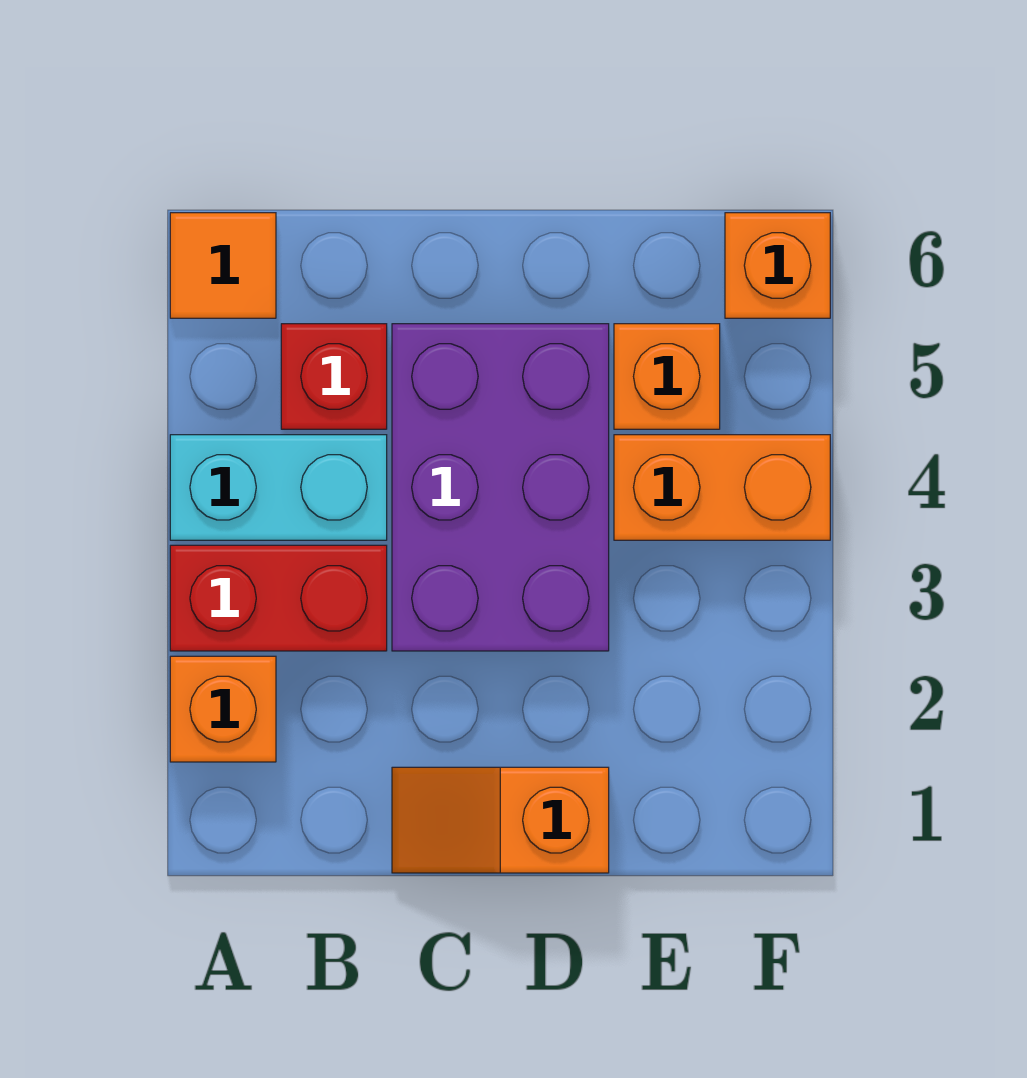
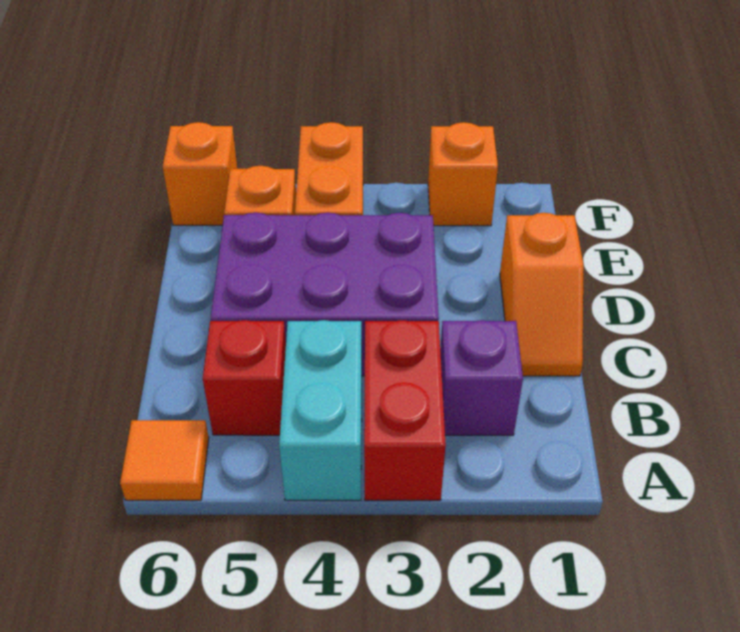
orange brick A2 level 1 -> orange brick F2 level 1
none -> purple brick B2 level 1

